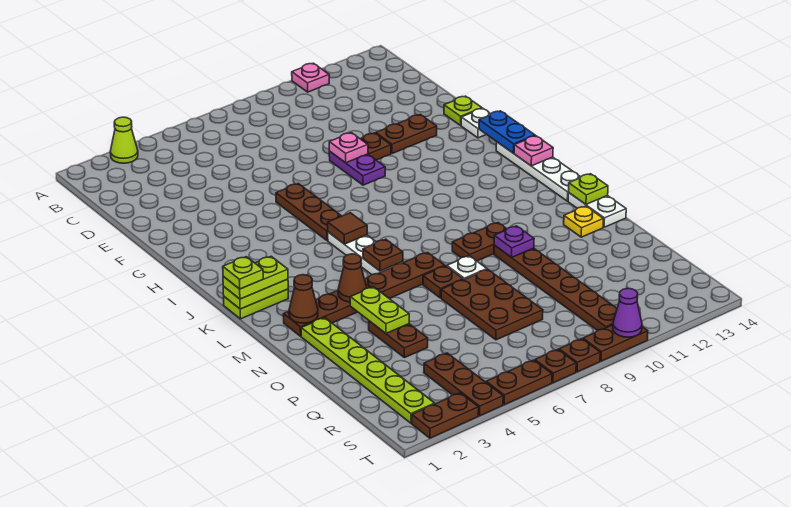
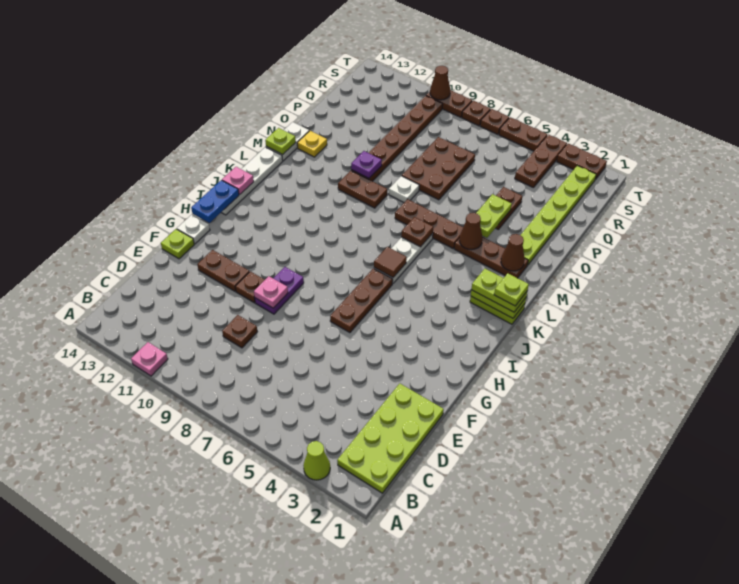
none -> lime plate B1:E2 level 1
brown plate N7 level 1 -> brown plate D9 level 1
purple cone T10 level 2 -> brown cone T10 level 2

